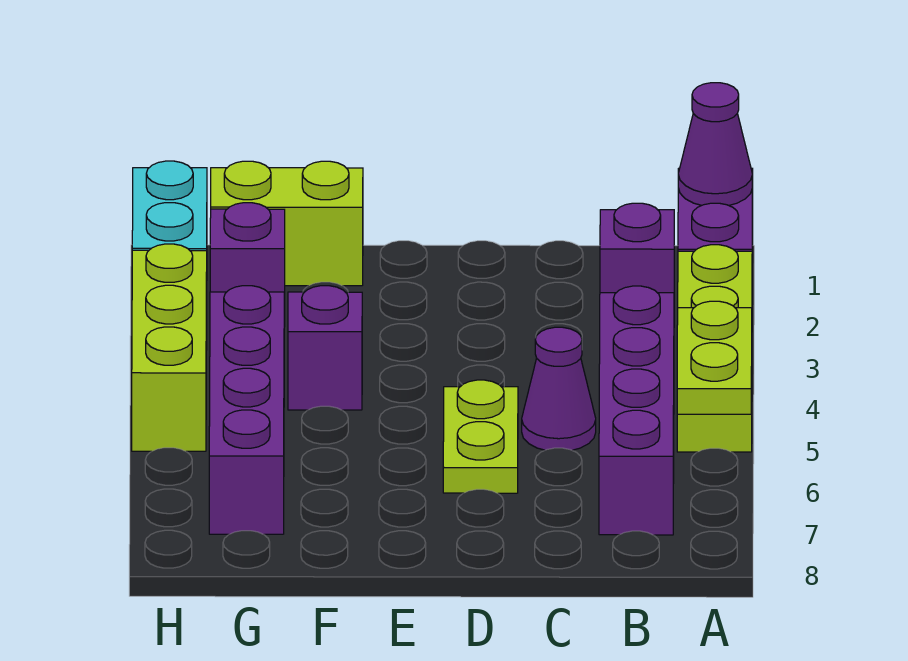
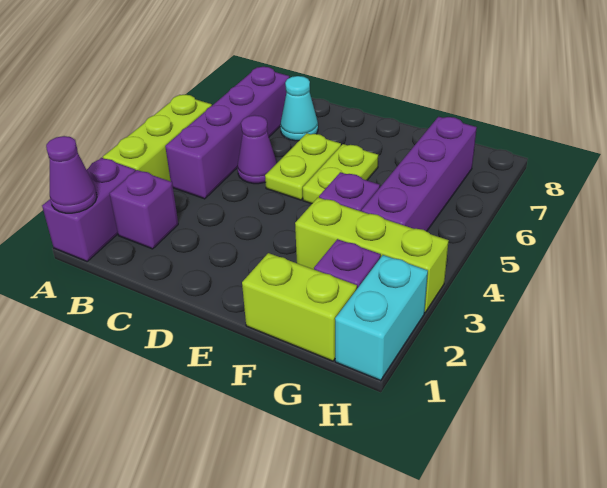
lime plate A5:A6 level 2 -> lime plate E5:E6 level 1
none -> cyan cone C7 level 1
lime brick H3:H5 level 1 -> lime brick F3:H3 level 1

